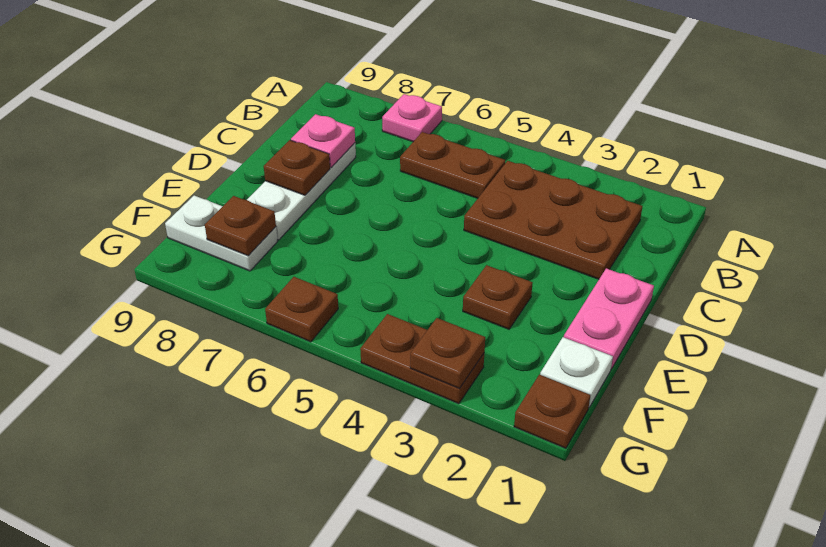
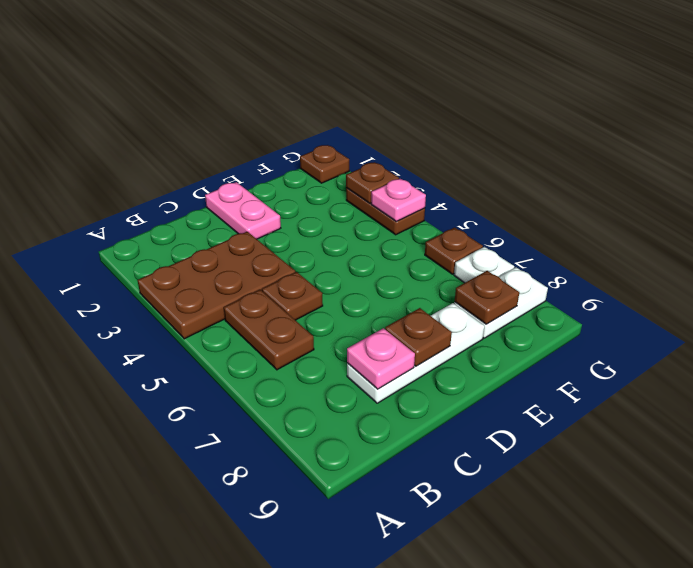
pink plate A7 level 1 -> pink plate G4 level 2
brown plate B2:C4 level 1 -> brown plate A3:C4 level 1
pink plate D1:E1 level 1 -> pink plate D1:D2 level 1
brown plate E3 level 1 -> brown plate C5 level 1
white plate F1 level 1 -> white plate G7 level 1
white plate F8:F9 level 1 -> white plate F8:G8 level 1

